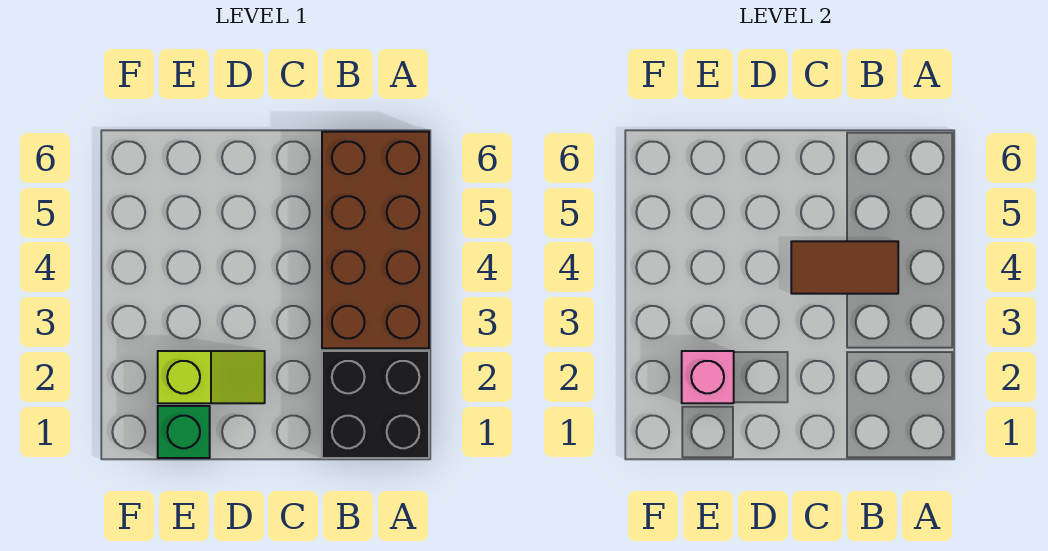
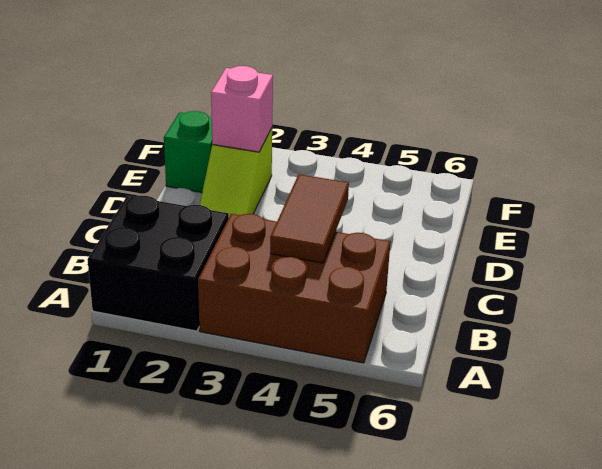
brown brick A3:B6 level 1 -> brown brick A3:B5 level 1

